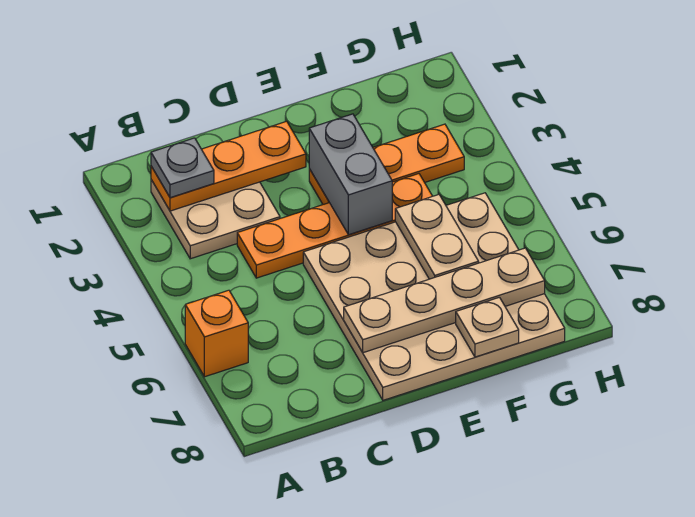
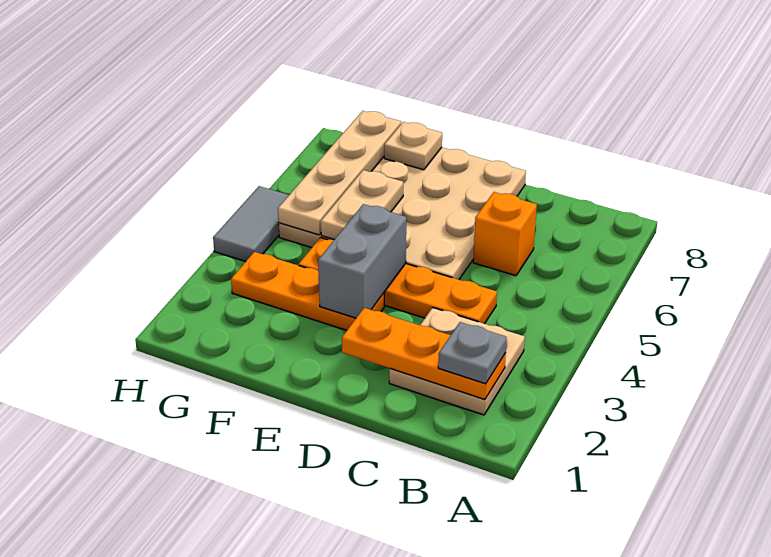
orange brick A6 level 1 -> orange brick C6 level 1
tan plate D7:G7 level 2 -> tan plate G5:G8 level 2
none -> grey tile H4:H5 level 1

